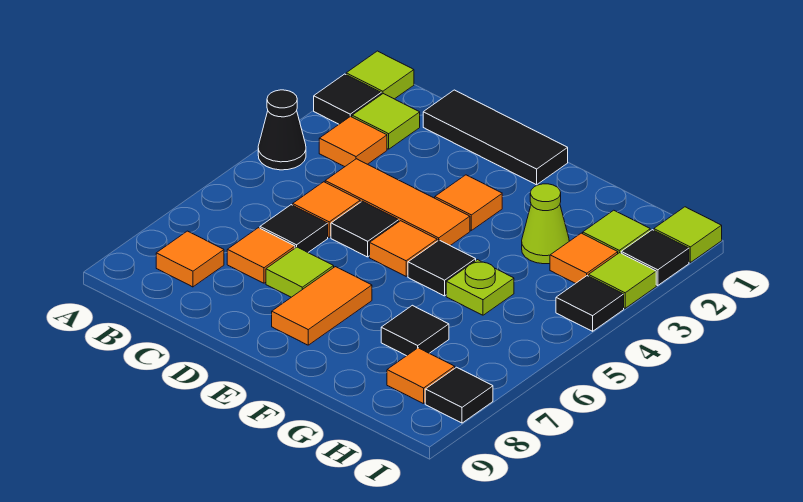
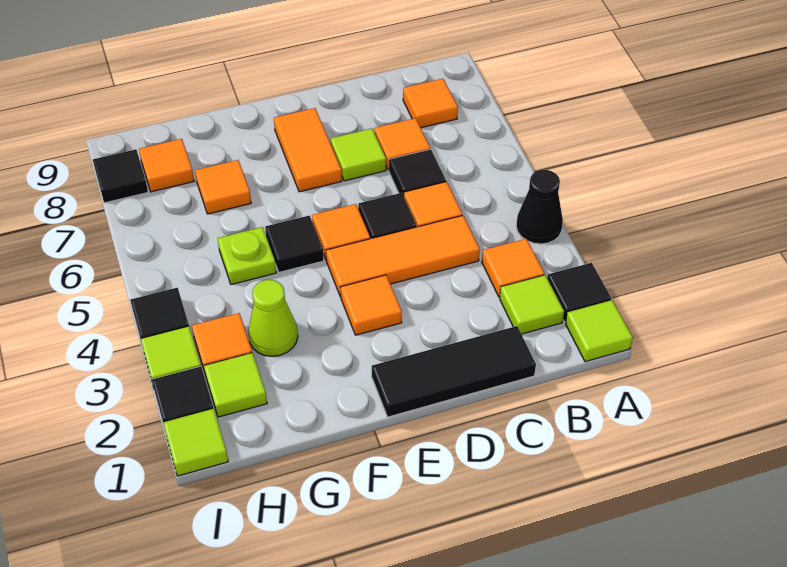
black tile G7 level 1 -> orange tile G7 level 1

